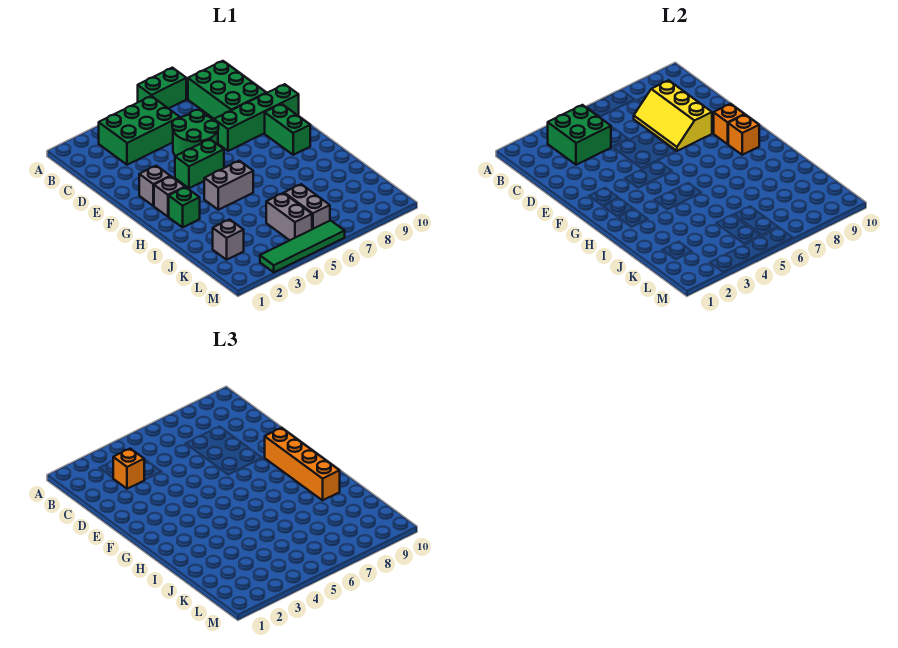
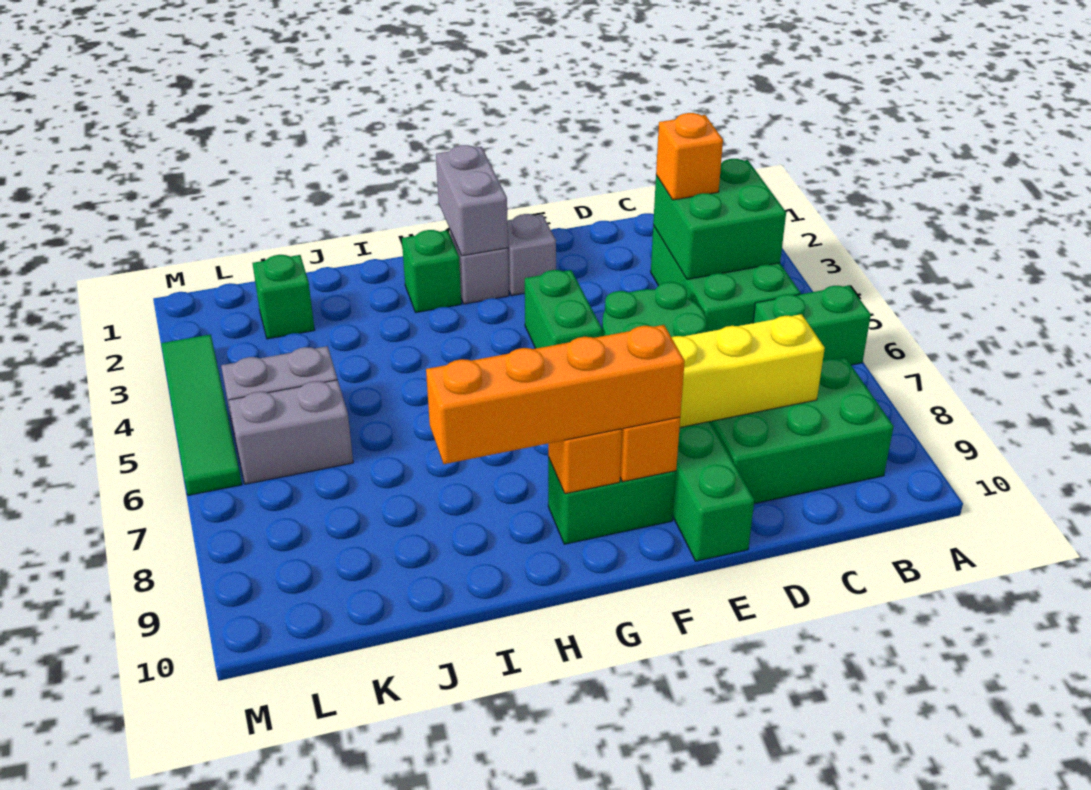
green brick A6:A7 level 1 -> green brick A6:B6 level 1
grey brick H4:H5 level 1 -> grey brick G1:G2 level 2
grey brick K2 level 1 -> green brick K2 level 1

